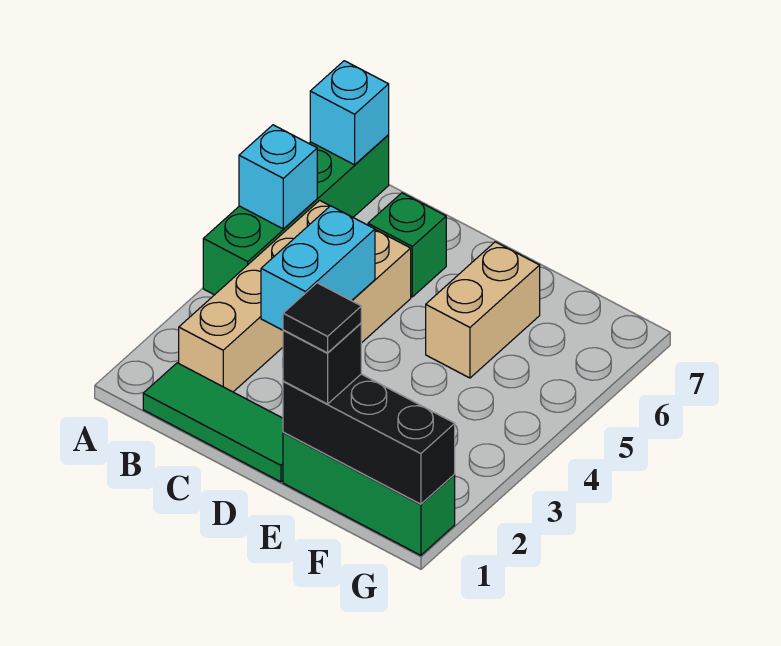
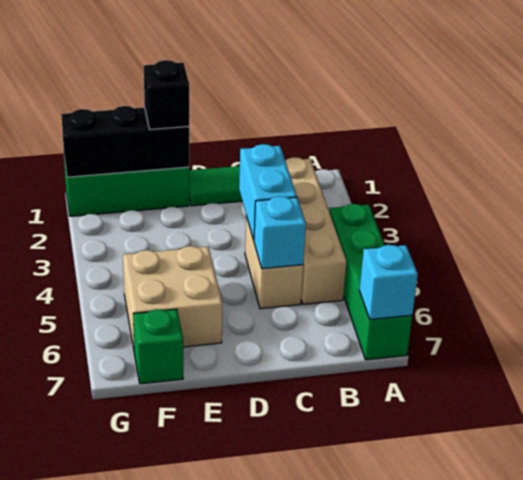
cyan brick A5 level 2 -> cyan brick C5 level 2
green brick C6 level 1 -> green brick F7 level 1
black tile E1 level 4 -> none
tan brick E5:E6 level 1 -> tan brick E5:F6 level 1

